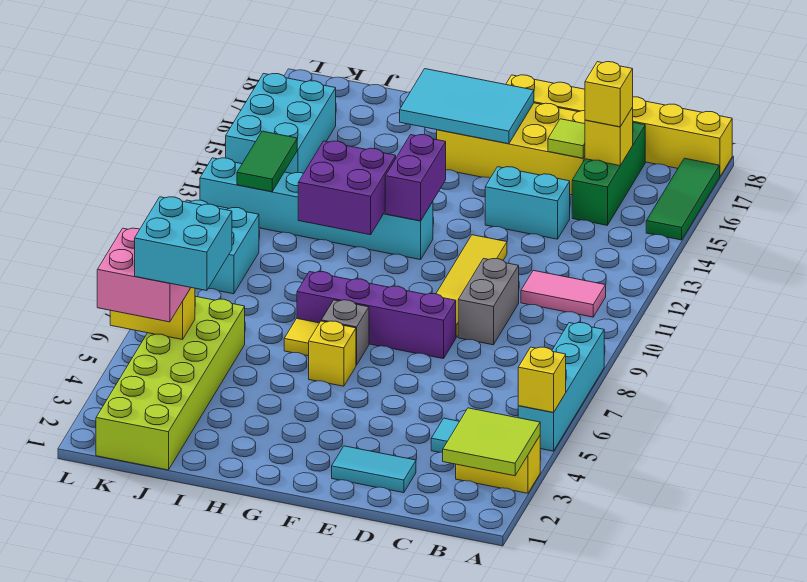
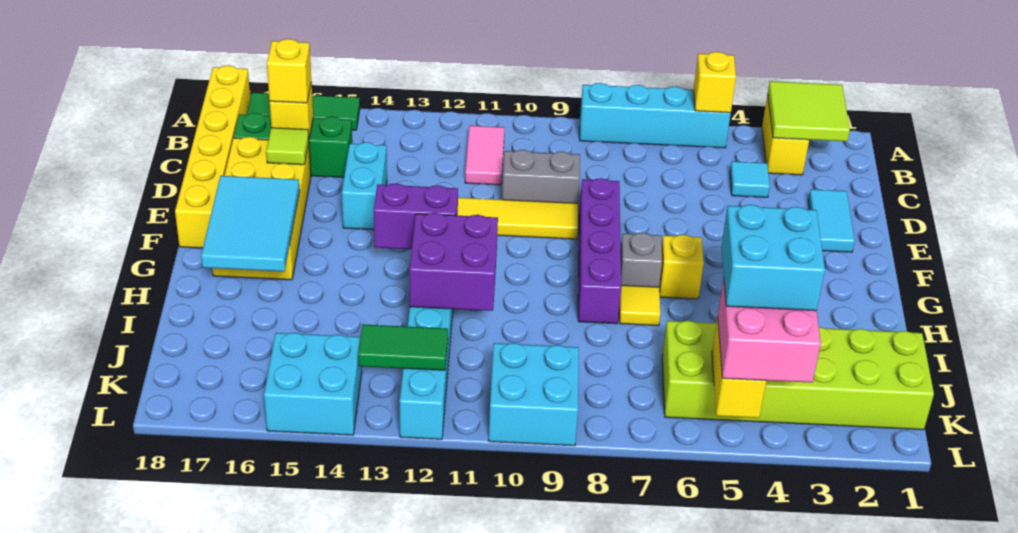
cyan brick K14:L16 level 1 -> cyan brick K14:L15 level 1

